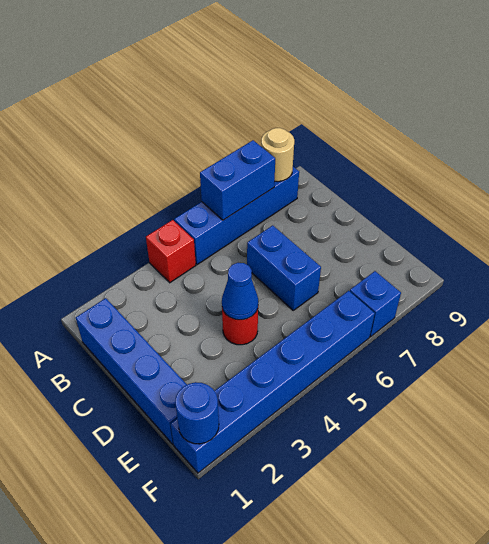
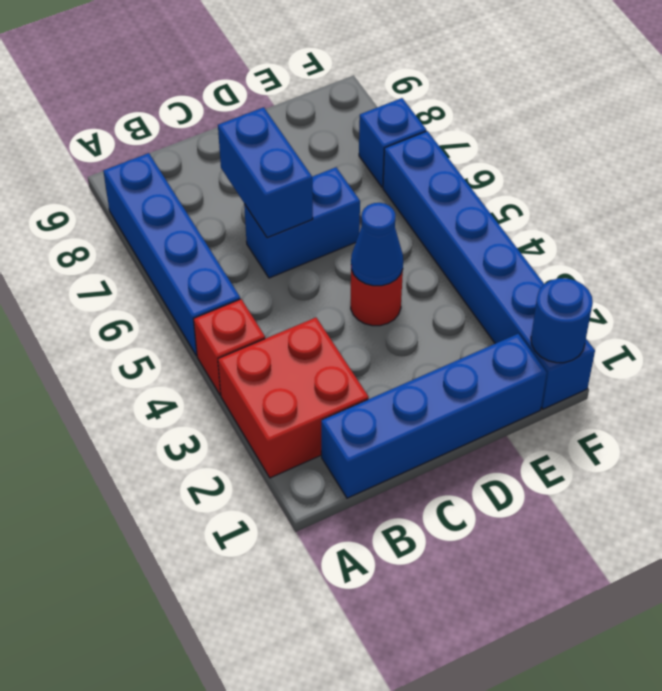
none -> red brick A2:B3 level 1
blue brick A6:A7 level 2 -> blue brick C6:C7 level 2
tan round brick A8 level 2 -> none

